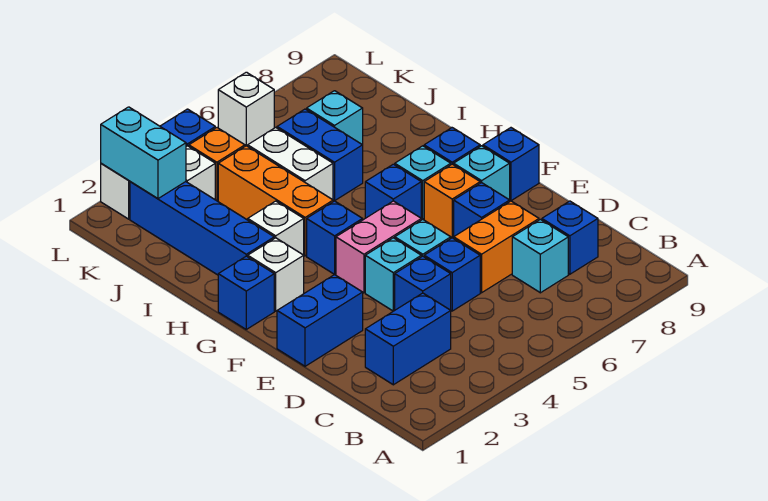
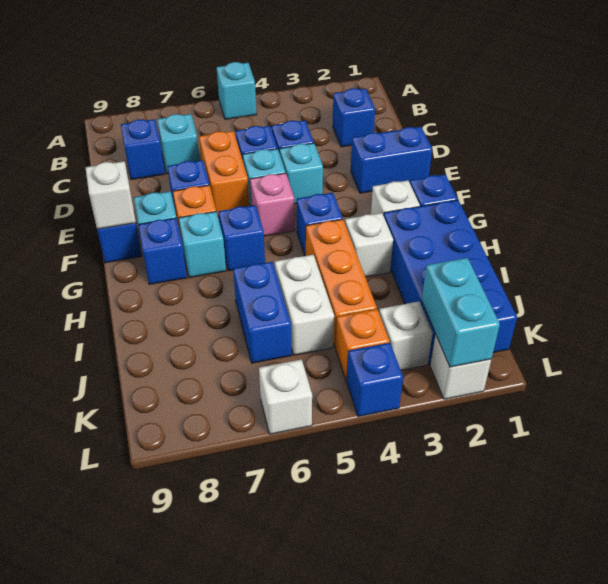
blue brick C2:C3 level 1 -> blue brick C2 level 1
orange brick D6:D7 level 1 -> orange brick D6:E6 level 1
pink brick F4:F5 level 1 -> pink brick F5 level 1
none -> white brick F9 level 2
blue brick H2:K2 level 1 -> blue brick H1:K2 level 1
cyan brick J7 level 1 -> cyan brick A5 level 1

